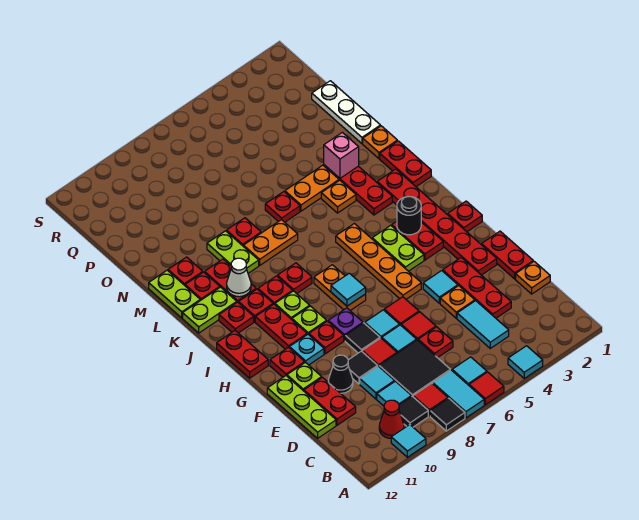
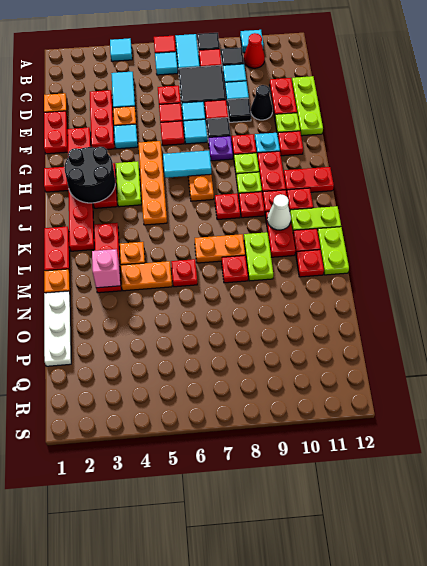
cyan tile H7 level 2 -> cyan tile H6:H7 level 2
red plate H12:I12 level 1 -> red plate I11:I12 level 1
black round brick I3 level 2 -> black round brick H2:I3 level 2

